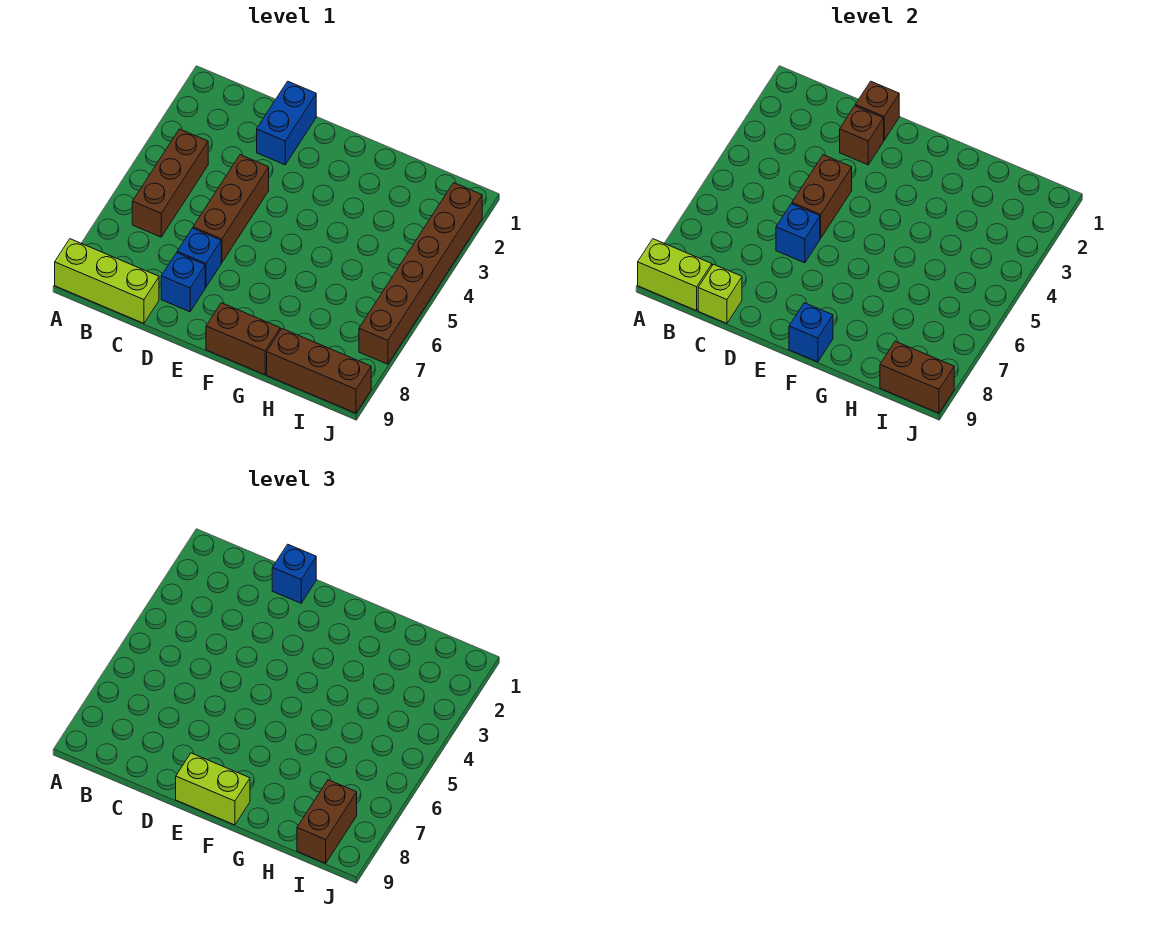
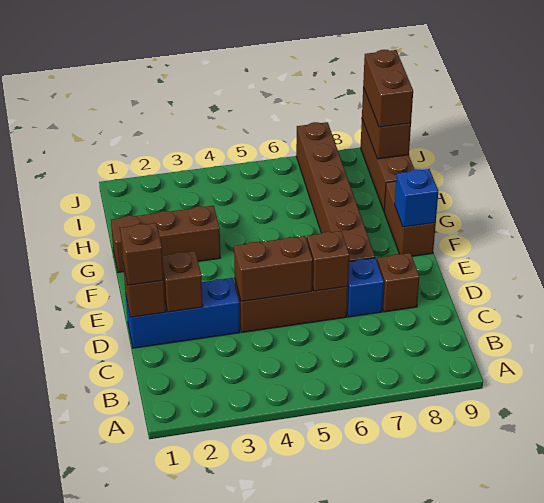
lime brick A9:C9 level 1 -> none
lime brick A9:B9 level 2 -> none
brown brick B4:B6 level 1 -> brown brick G1:G3 level 1
lime brick C9 level 2 -> none
blue brick D1:D2 level 1 -> blue brick D1:D3 level 1
blue brick D1 level 3 -> brown brick D1 level 3
blue brick D6 level 2 -> brown brick D6 level 2
blue brick D8 level 1 -> brown brick D8 level 1
lime brick E9:F9 level 3 -> none
brown brick I8:I9 level 3 -> brown brick I9:J9 level 3
brown brick J2:J7 level 1 -> brown brick E7:J7 level 1

